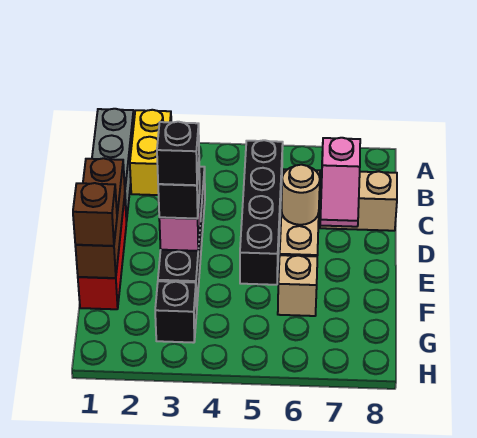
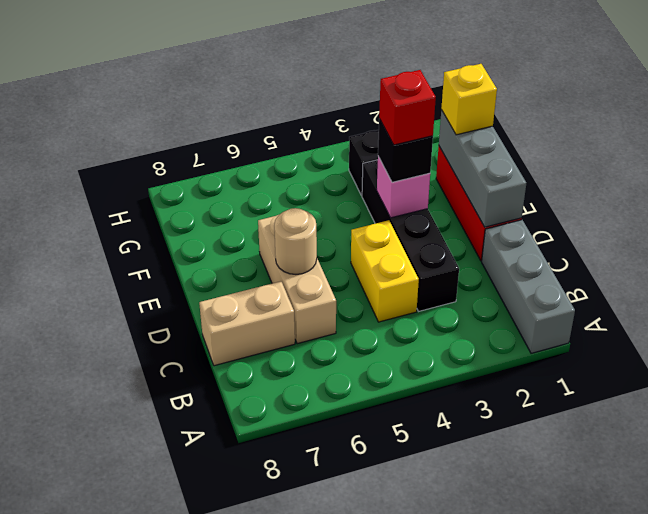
yellow brick A2:B2 level 1 -> yellow brick C4:D4 level 1
black brick B5:E5 level 1 -> none
pink slope C7:D7 level 2 top C -> none
brown brick D1:F1 level 2 -> grey brick D1:F1 level 2
black brick E3 level 4 -> red brick E3 level 4
brown brick F1 level 3 -> yellow brick F1 level 3
tan brick F6 level 1 -> none

